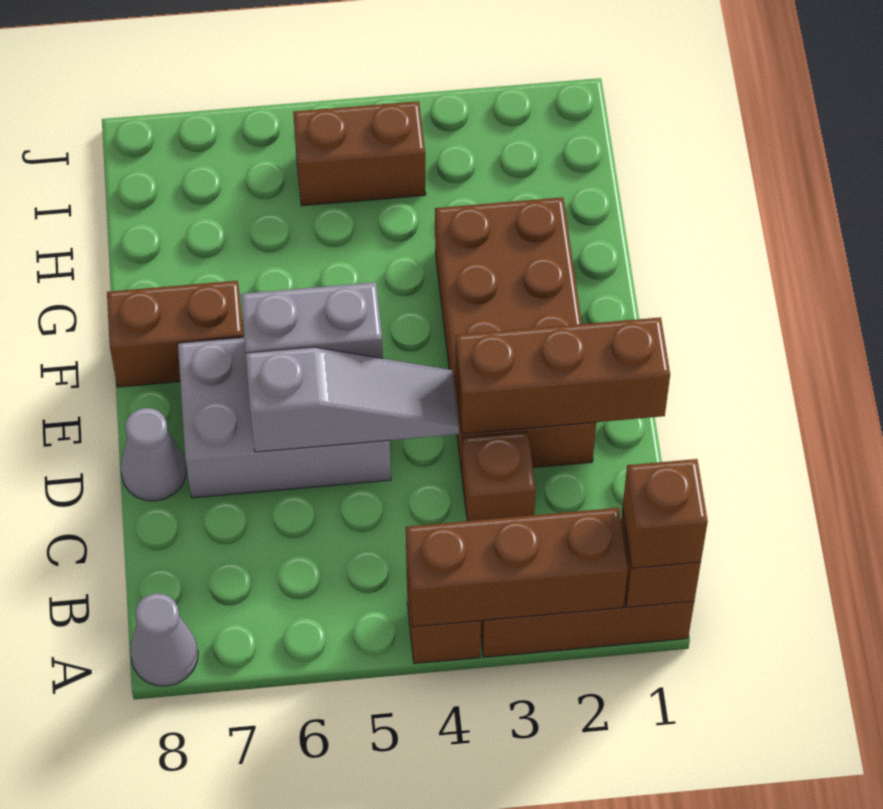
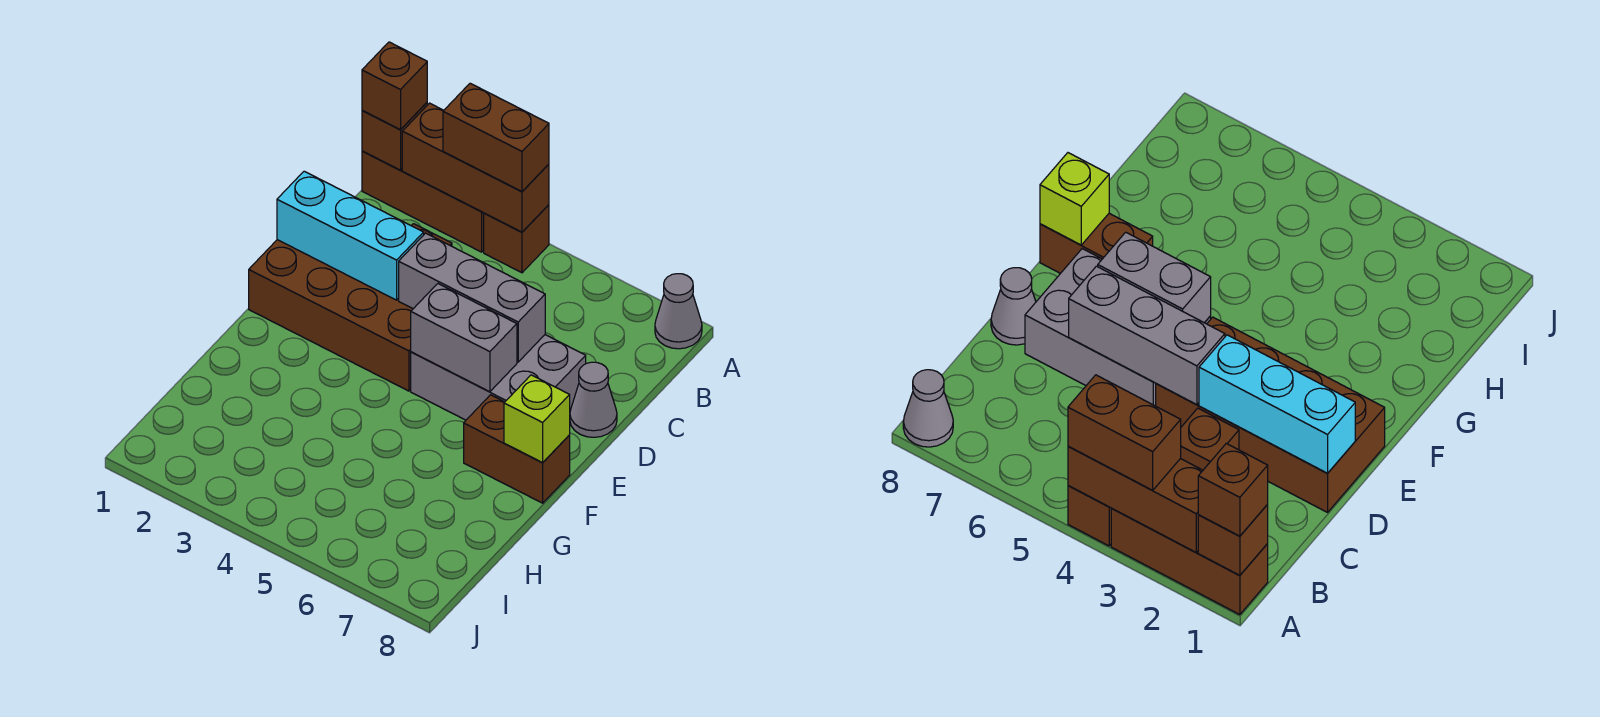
brown brick D1:D3 level 2 -> cyan brick D1:D3 level 2
brown brick D2:G3 level 1 -> brown brick D1:E4 level 1
grey slope D4:D6 level 2 top 6 -> grey brick D4:D6 level 2
none -> lime brick F8 level 2
brown brick I4:I5 level 1 -> brown brick A3:A4 level 3

